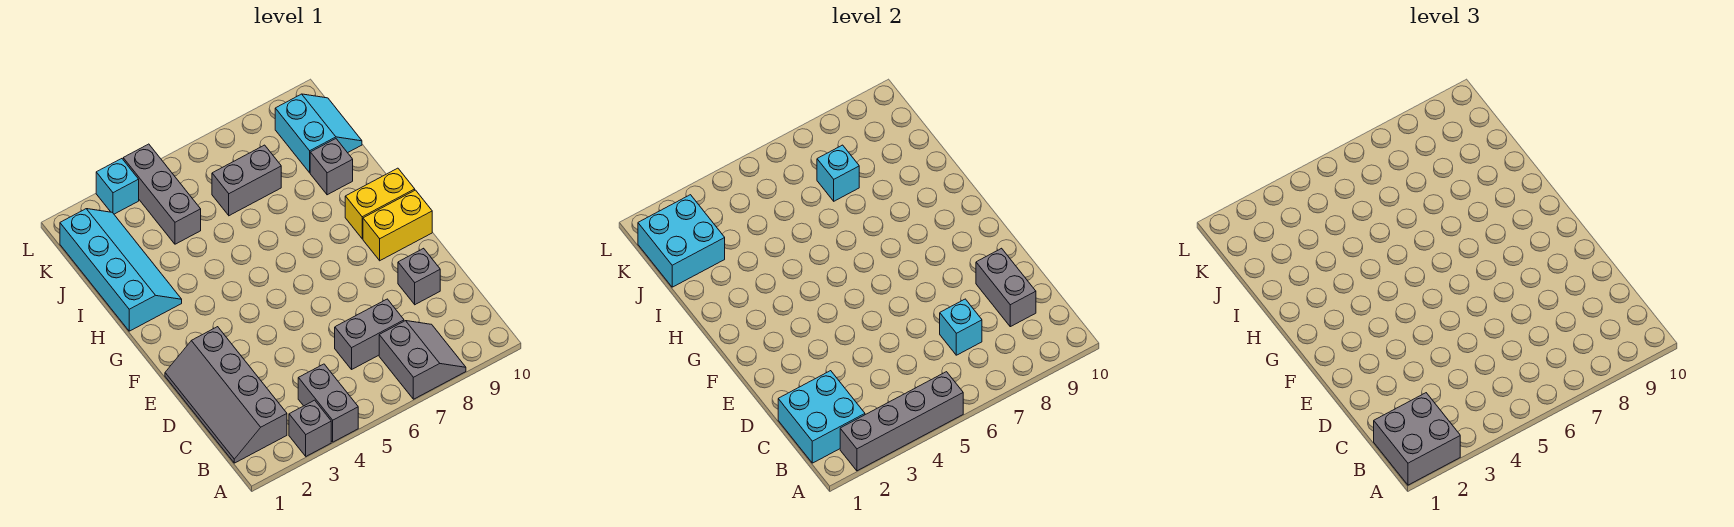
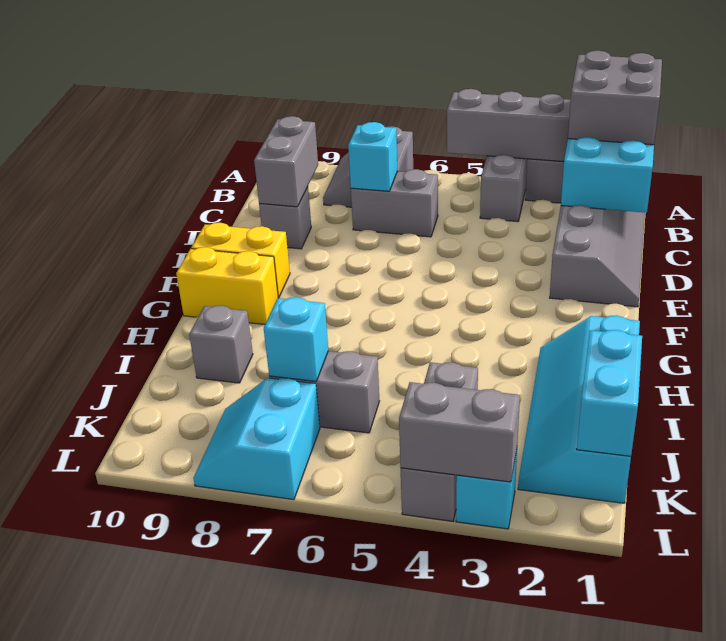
cyan brick J1:K2 level 2 -> cyan brick J1:K1 level 2
cyan slope J9:K10 level 1 top 9 -> cyan slope K7:L8 level 1 top 7
none -> grey brick L3:L4 level 2

